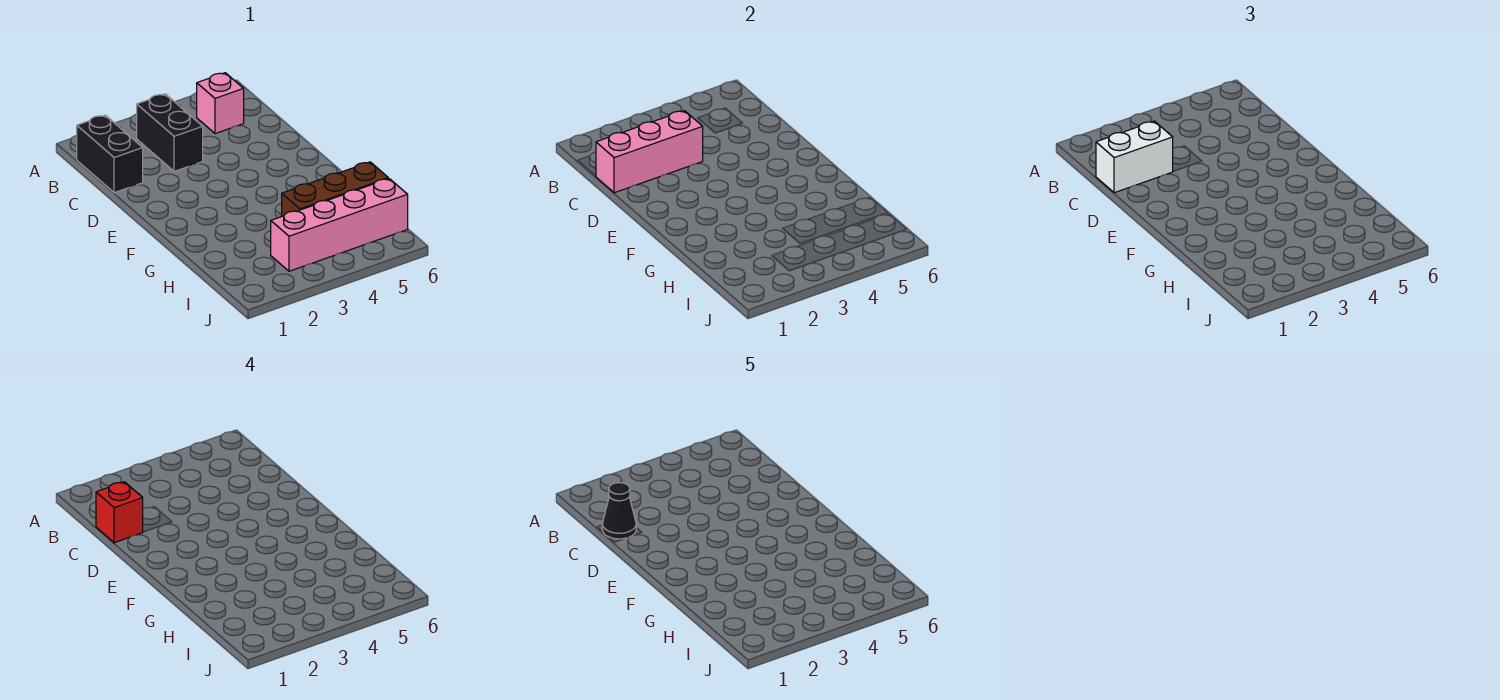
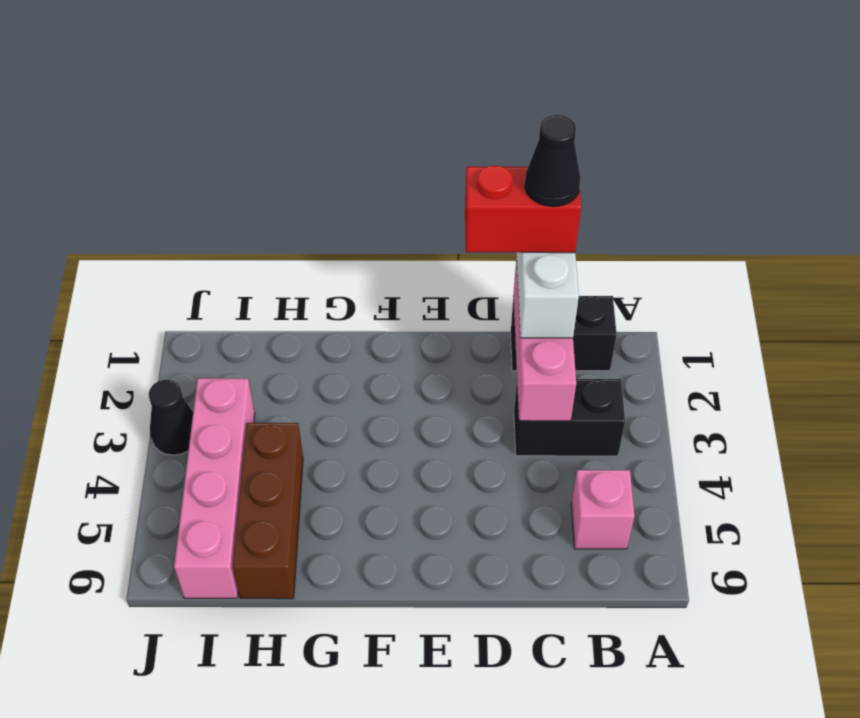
red brick C1 level 4 -> red brick C1:D1 level 4
none -> black cone J3 level 1

